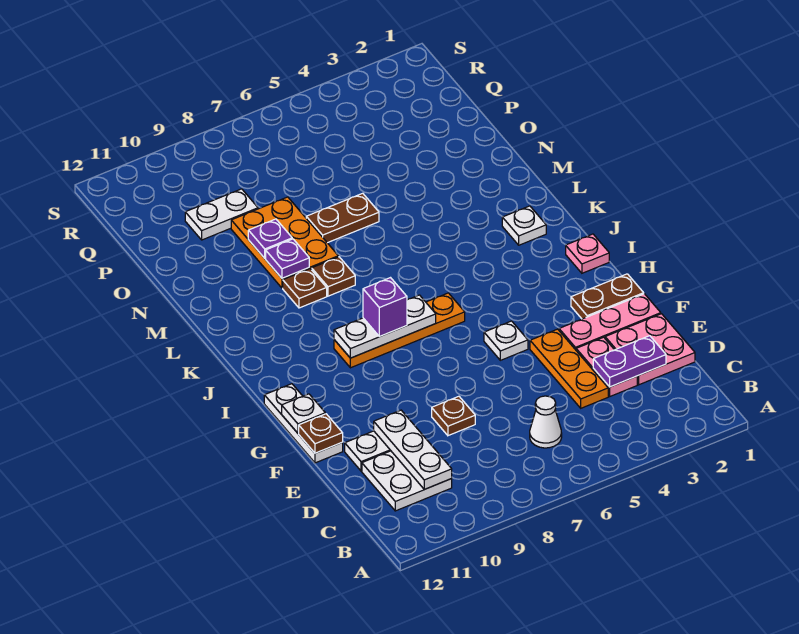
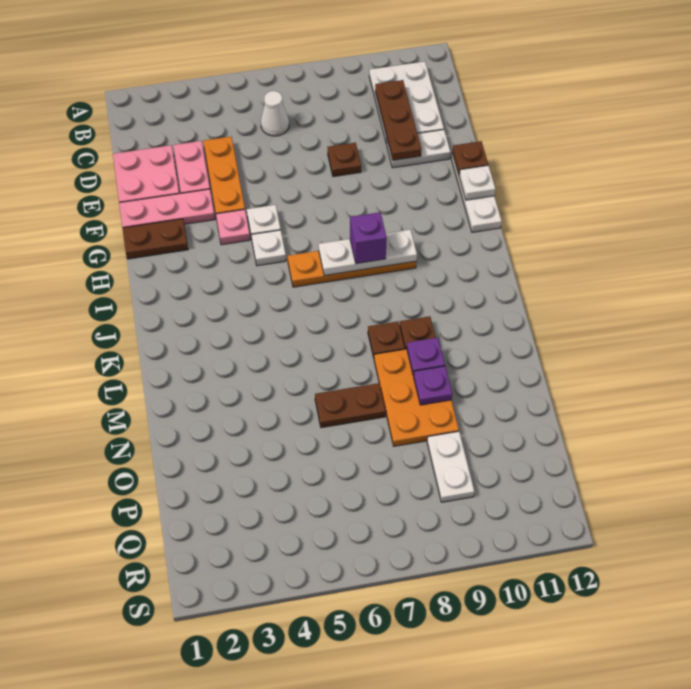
white plate C10:D11 level 1 -> white plate B10:D11 level 1
white plate C10:E10 level 2 -> brown plate C10:E10 level 2
purple plate D2:D3 level 2 -> none
pink plate I1 level 1 -> pink plate G4 level 1
white plate K2 level 1 -> white plate H5 level 1
white plate P9:P10 level 1 -> white plate P9:Q9 level 1

